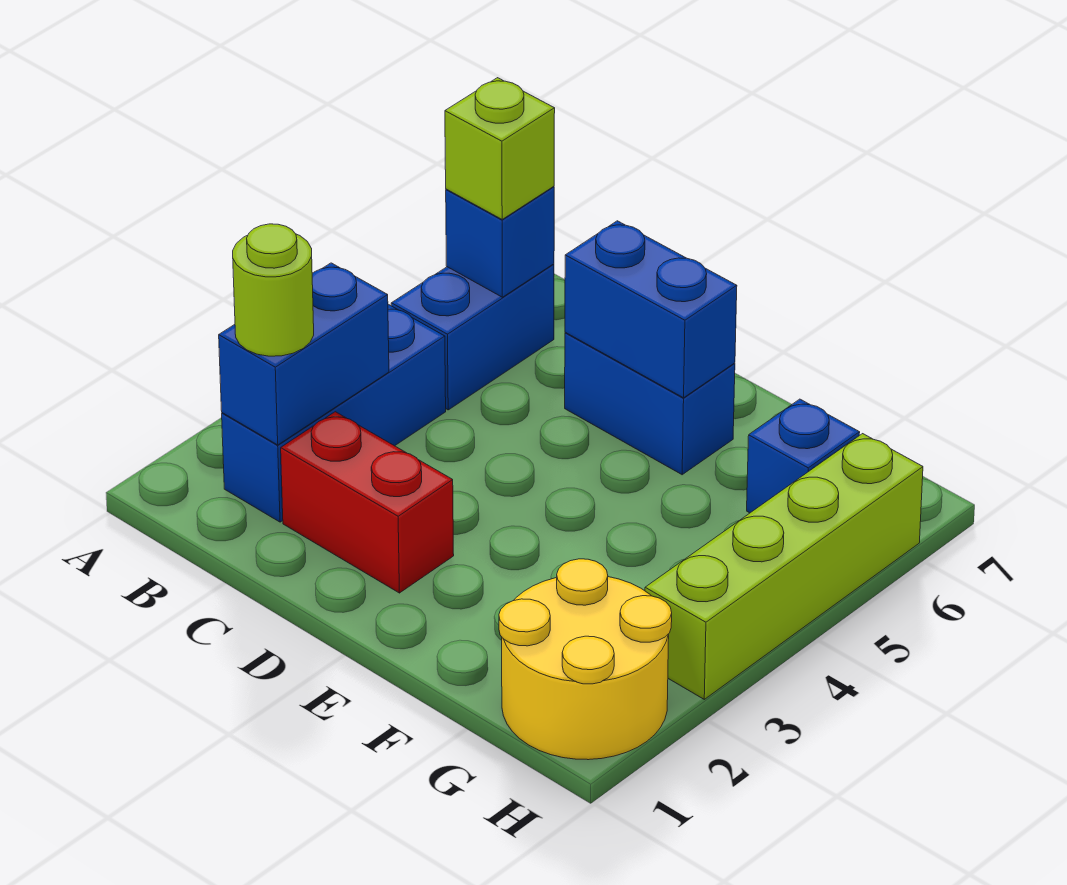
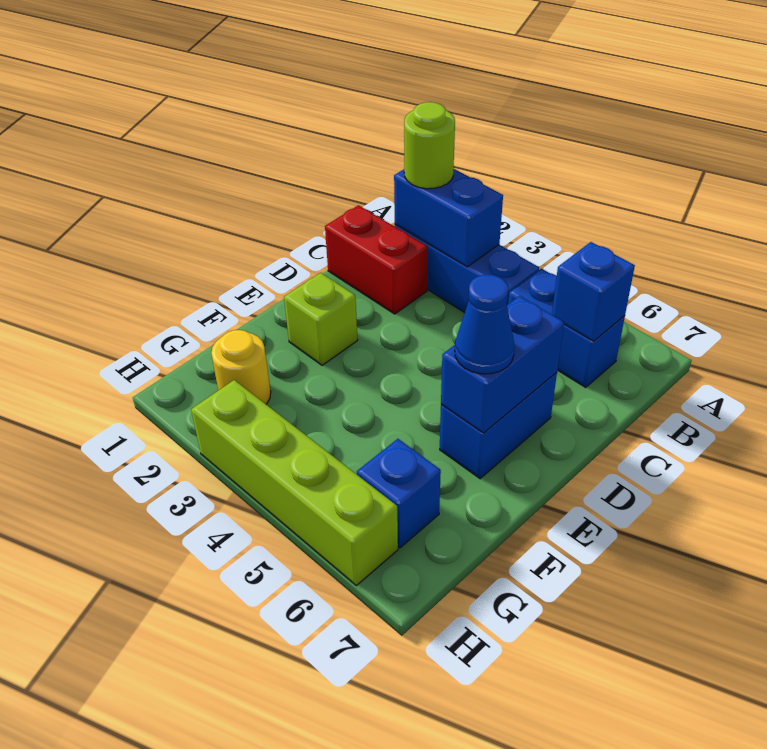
lime brick B6 level 3 -> lime brick E2 level 1
red brick C2:D2 level 1 -> red brick C1:C2 level 1
none -> blue cone E6 level 3
yellow round brick G1:H2 level 1 -> yellow round brick G2 level 1

